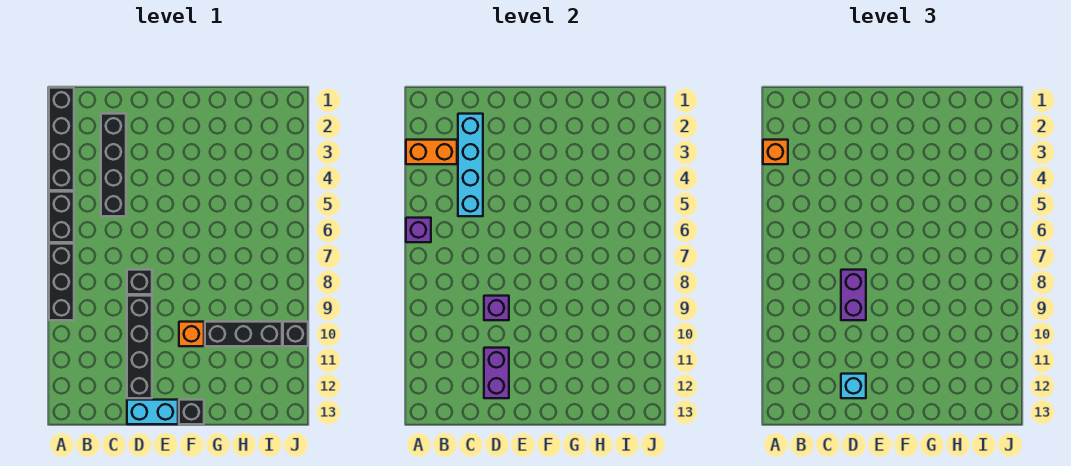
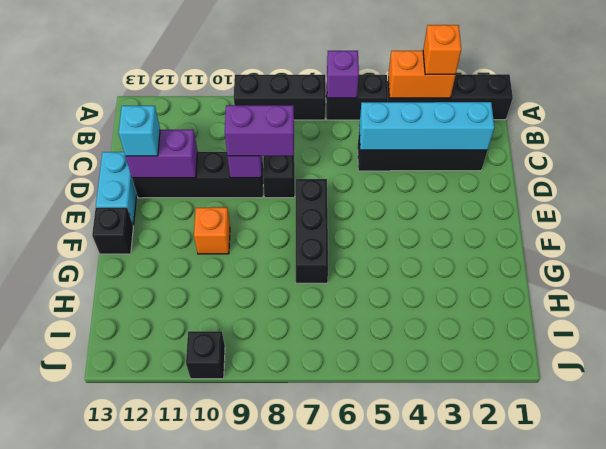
orange brick A3:B3 level 2 -> orange brick A3:A4 level 2
black brick G10:I10 level 1 -> black brick E7:G7 level 1

